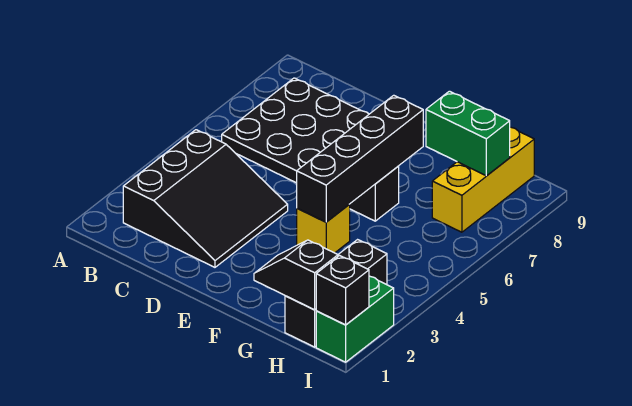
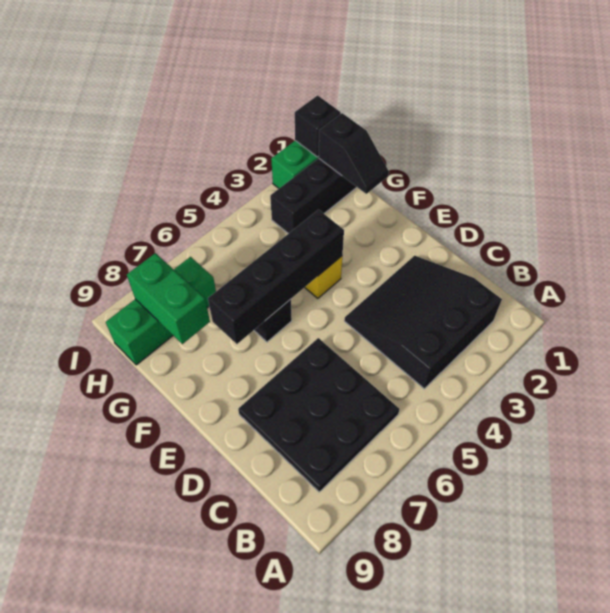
yellow brick H7:H9 level 1 -> green brick H7:H9 level 1

